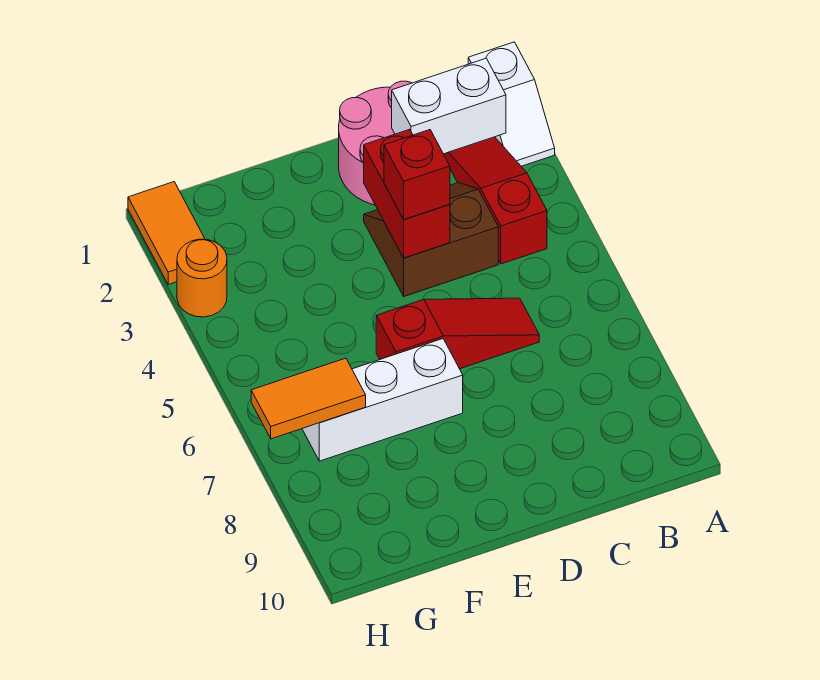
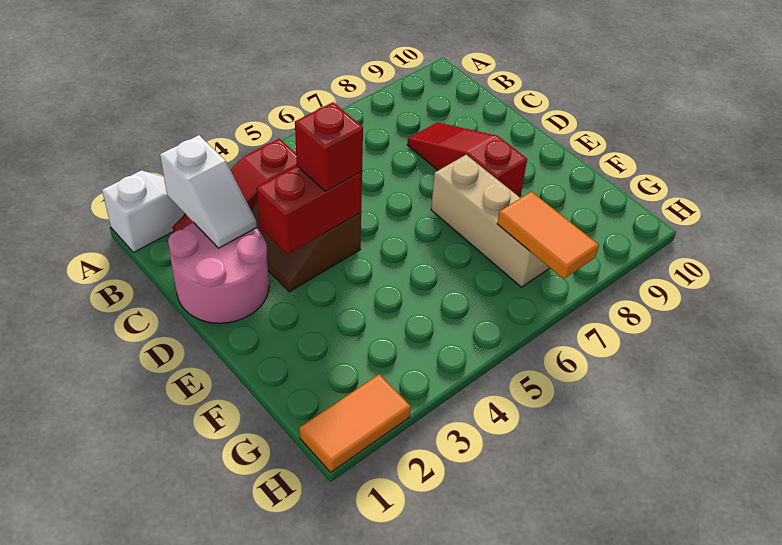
white brick B2:C2 level 2 -> white slope B2:C2 level 2 top B
red slope C6:E6 level 1 top E -> red slope C8:E8 level 1 top E
white brick E7:G7 level 1 -> tan brick E7:G7 level 1
orange round brick H3 level 1 -> none

